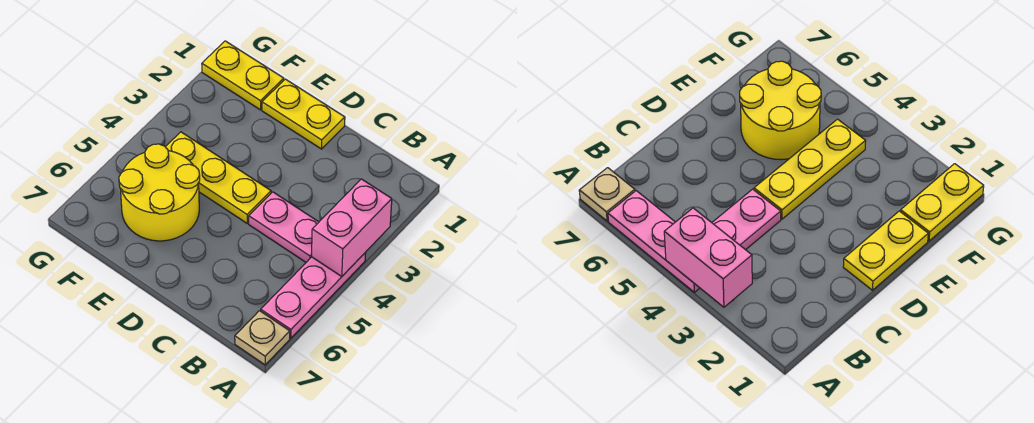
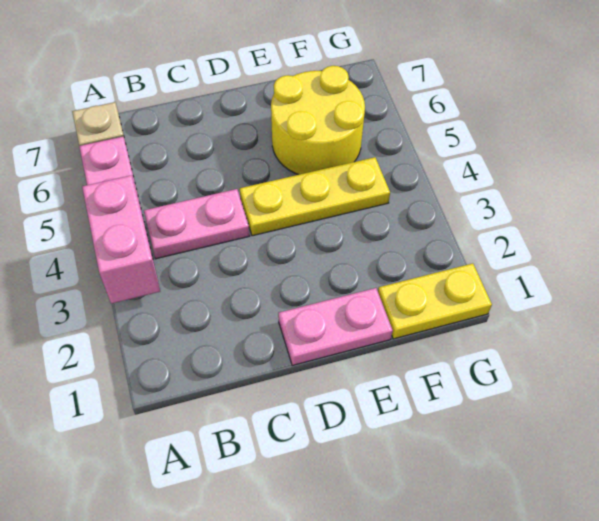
yellow plate D1:E1 level 1 -> pink plate D1:E1 level 1

